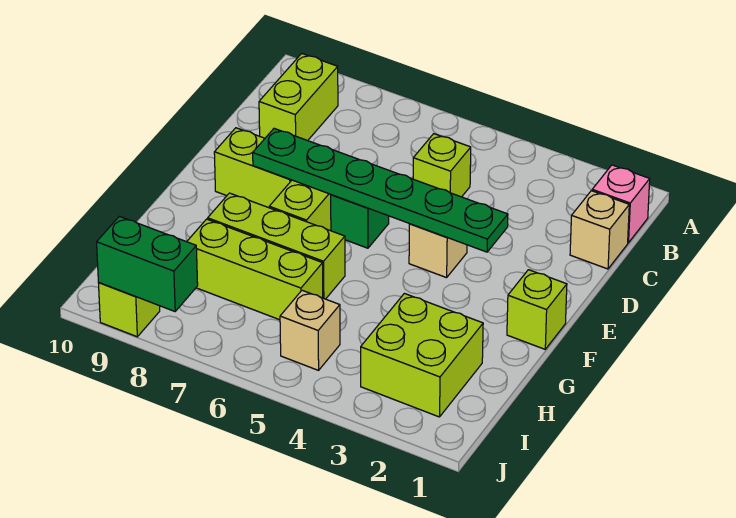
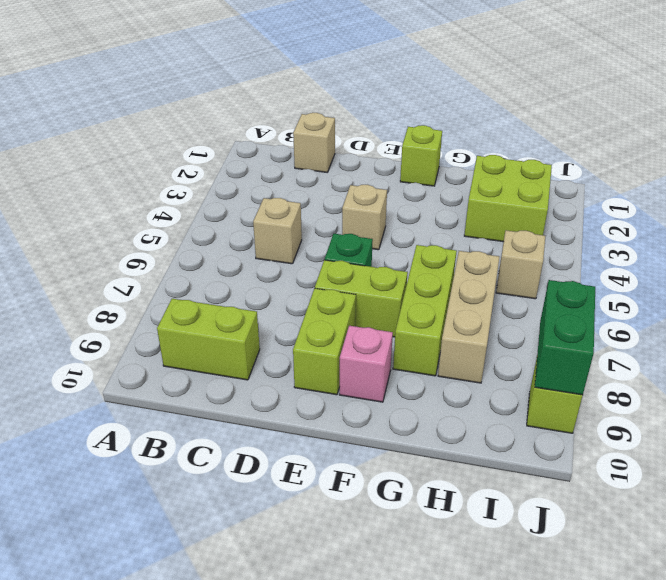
pink brick B1 level 1 -> pink brick F9 level 1
lime brick C5 level 1 -> tan brick C5 level 1
green plate E3:E8 level 2 -> none
lime brick H6:H8 level 1 -> tan brick H6:H8 level 1

